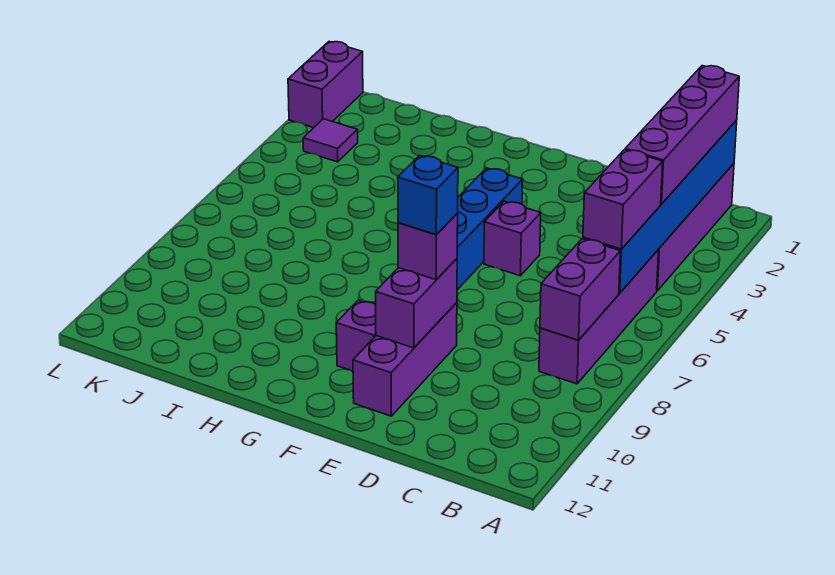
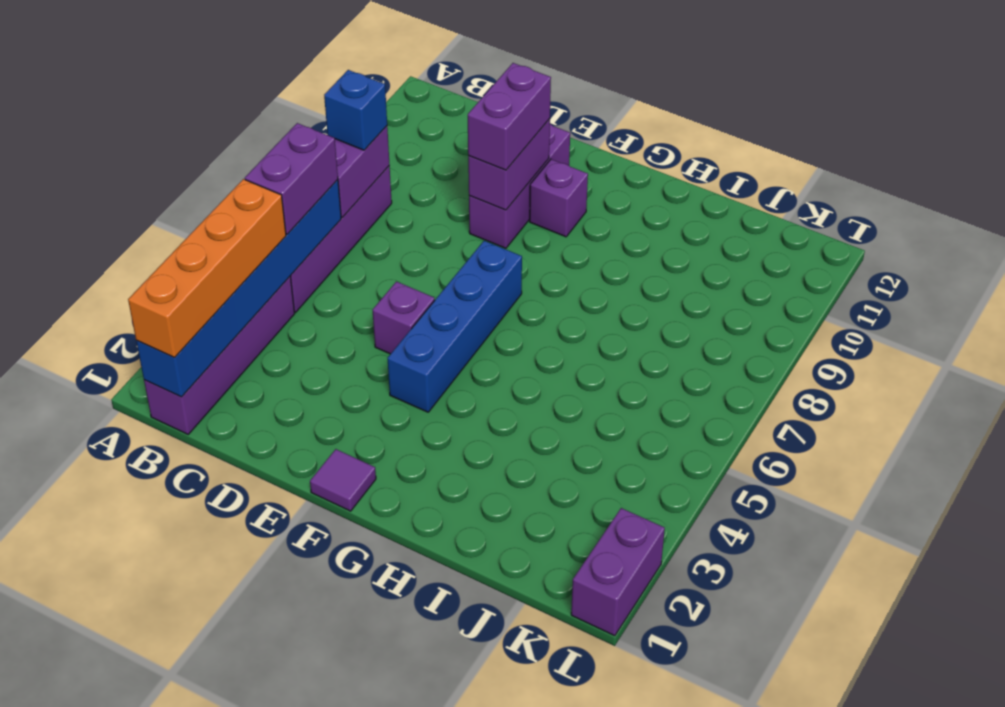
purple brick B1:B4 level 3 -> orange brick B1:B4 level 3
purple brick E9 level 3 -> purple brick E9:E10 level 3
blue brick E9 level 4 -> blue brick B8 level 3
purple tile K3 level 1 -> purple tile F1 level 1

